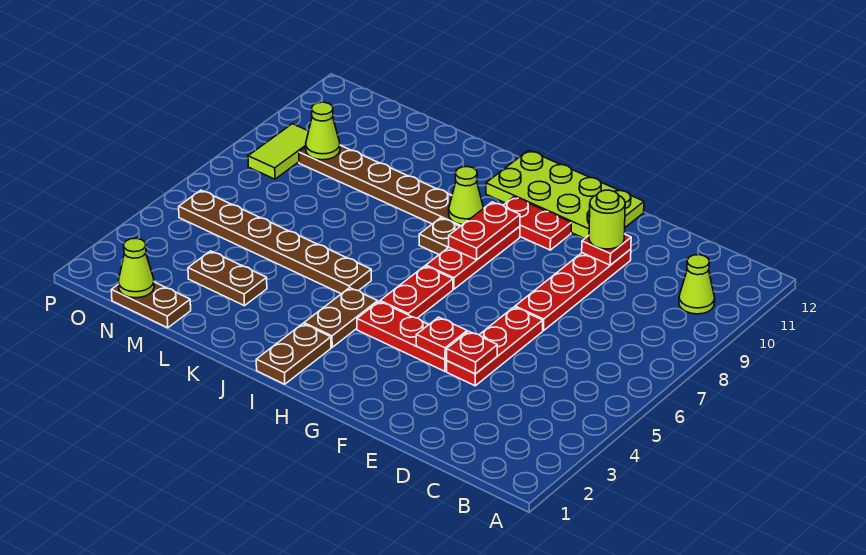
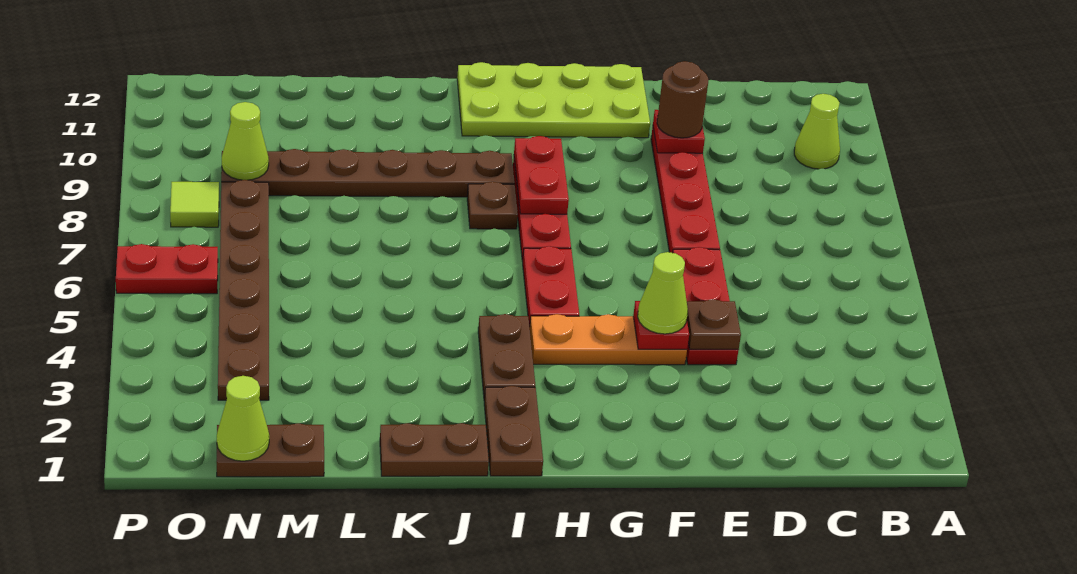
red plate E4 level 2 -> brown plate E4 level 2
lime round brick E10 level 3 -> brown round brick E10 level 3
red plate F4:H4 level 1 -> orange plate F4:H4 level 1
red plate G10:H10 level 1 -> red plate O6:P6 level 1
lime cone I9 level 2 -> lime cone F4 level 3
brown plate J5:O5 level 1 -> brown plate N3:N8 level 1
brown plate L3:M3 level 1 -> brown plate J1:K1 level 1
lime tile O8:O9 level 1 -> lime tile O8 level 1

